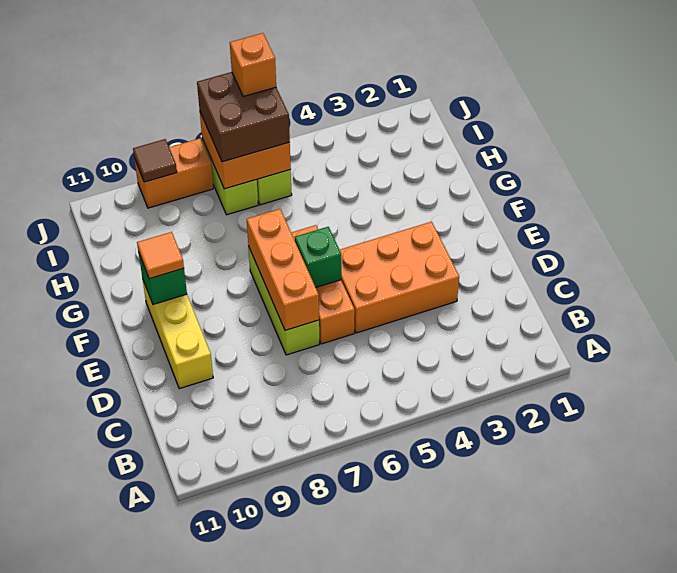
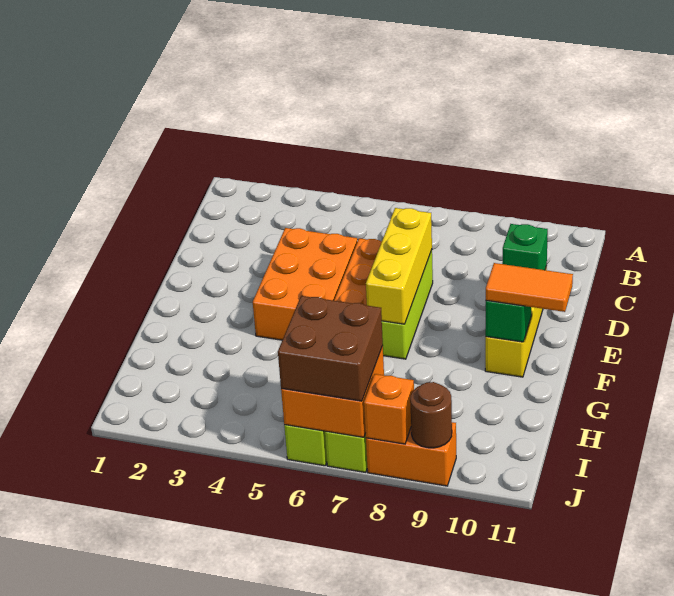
orange brick D3:E5 level 1 -> orange brick D4:F5 level 1
orange brick D7:F7 level 2 -> yellow brick D7:F7 level 2
green brick E6 level 2 -> green brick D10 level 2
orange tile F10 level 3 -> orange tile F10:F11 level 3
orange brick J6 level 4 -> orange brick J8 level 2
brown tile J9 level 2 -> brown round brick J9 level 2

